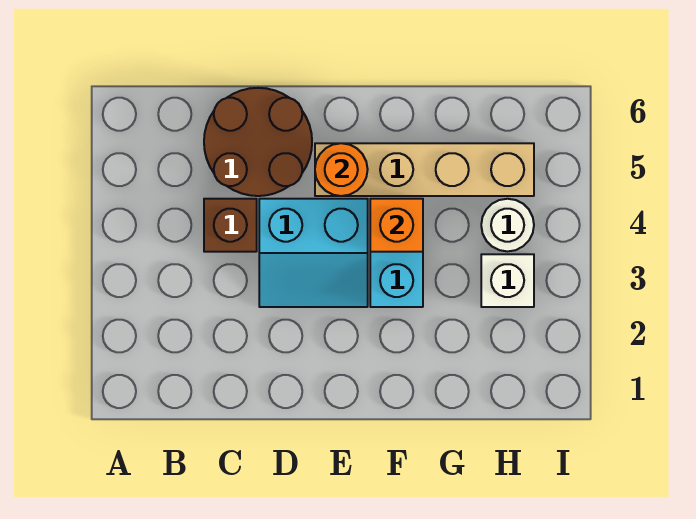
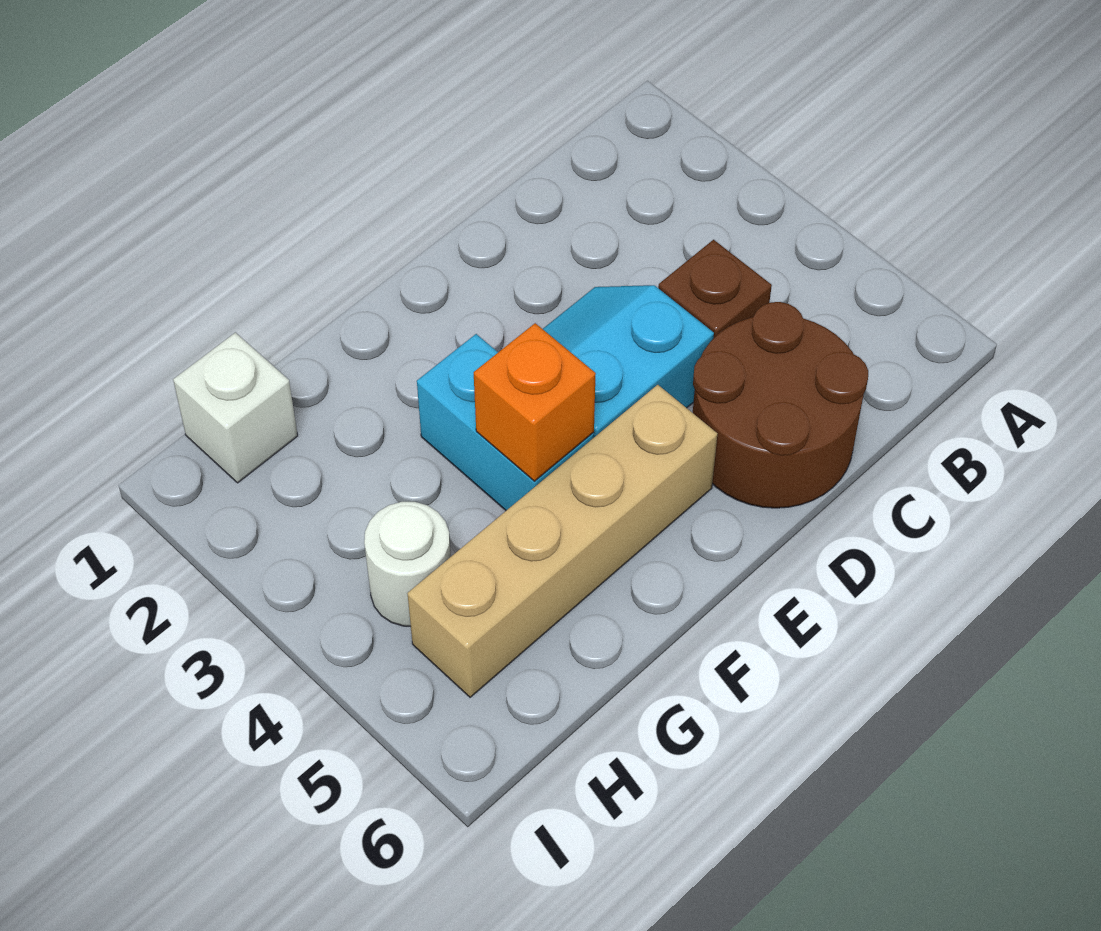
orange round brick E5 level 2 -> none
white brick H3 level 1 -> white brick H1 level 1

